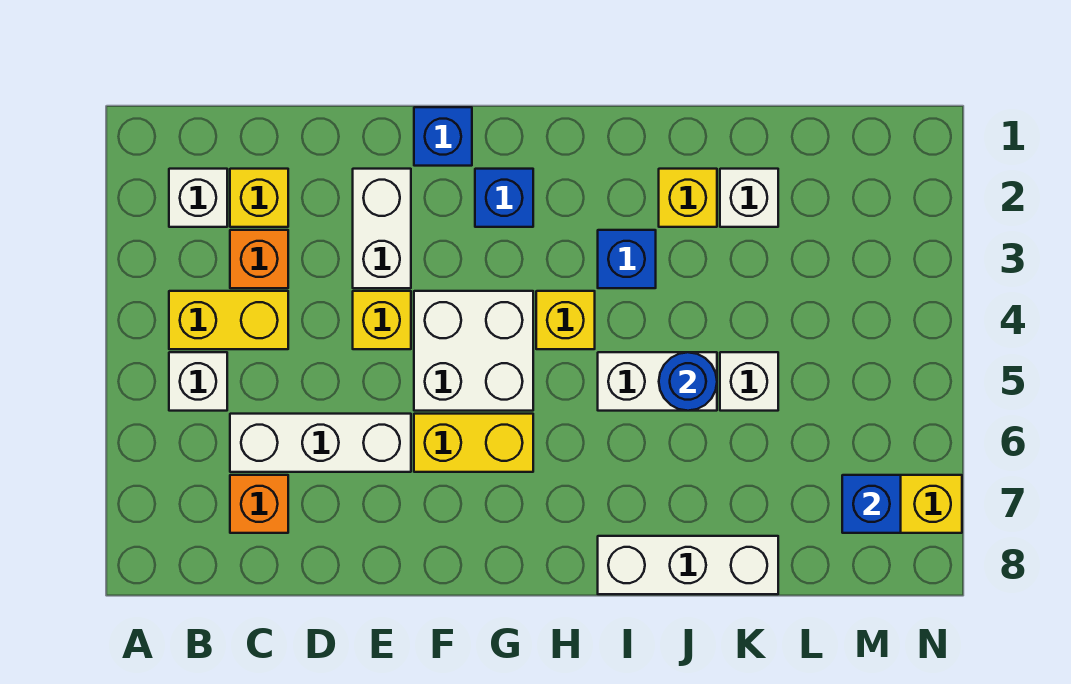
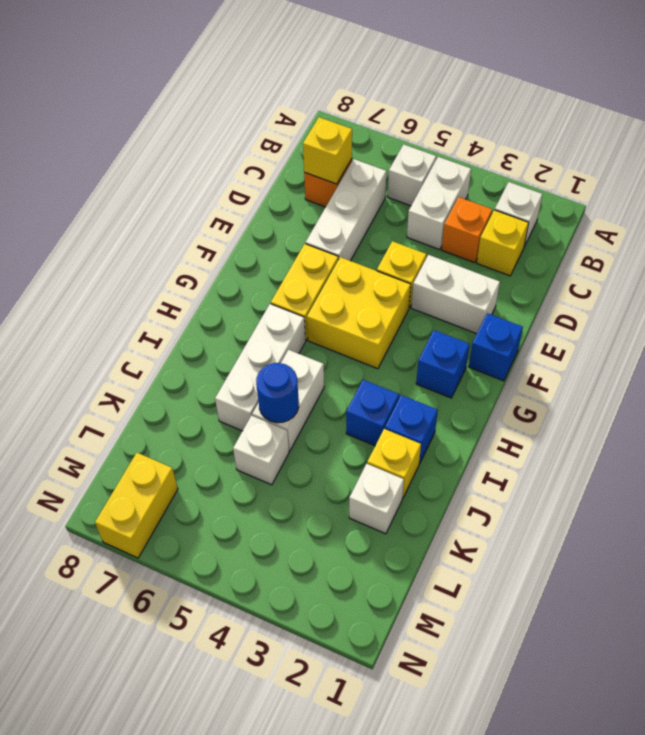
yellow brick B4:C4 level 1 -> white brick B4:C4 level 1
white brick F4:G5 level 1 -> yellow brick F4:G5 level 1
yellow brick H4 level 1 -> yellow brick C7 level 2
white brick I8:K8 level 1 -> white brick H6:J6 level 1
blue brick M7 level 2 -> blue brick I2 level 1

